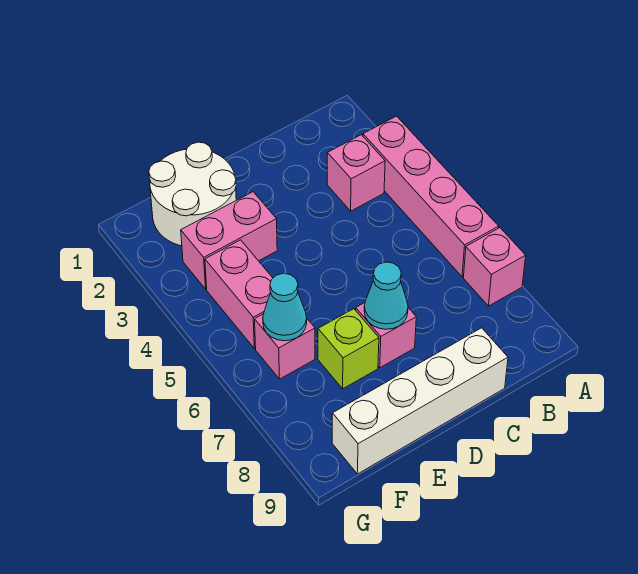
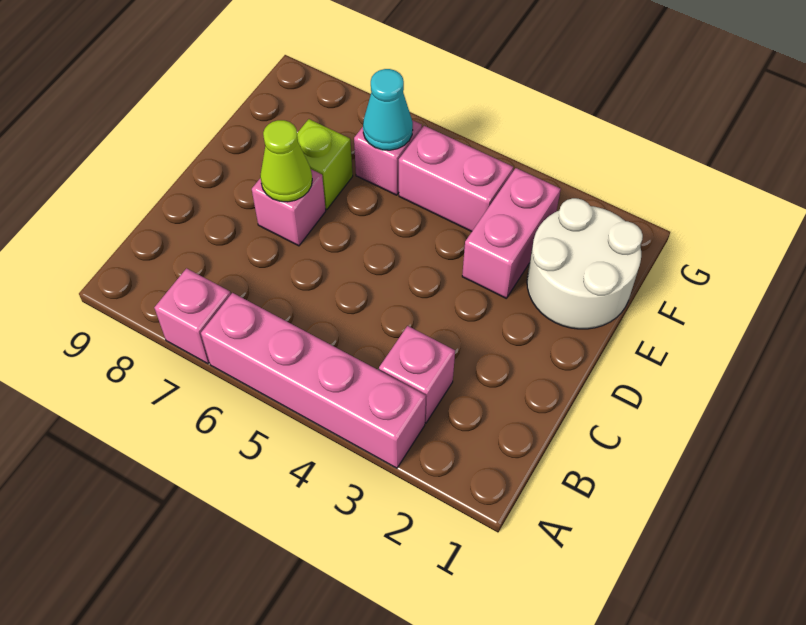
white brick C9:F9 level 1 -> none
cyan cone D7 level 2 -> lime cone D7 level 2

